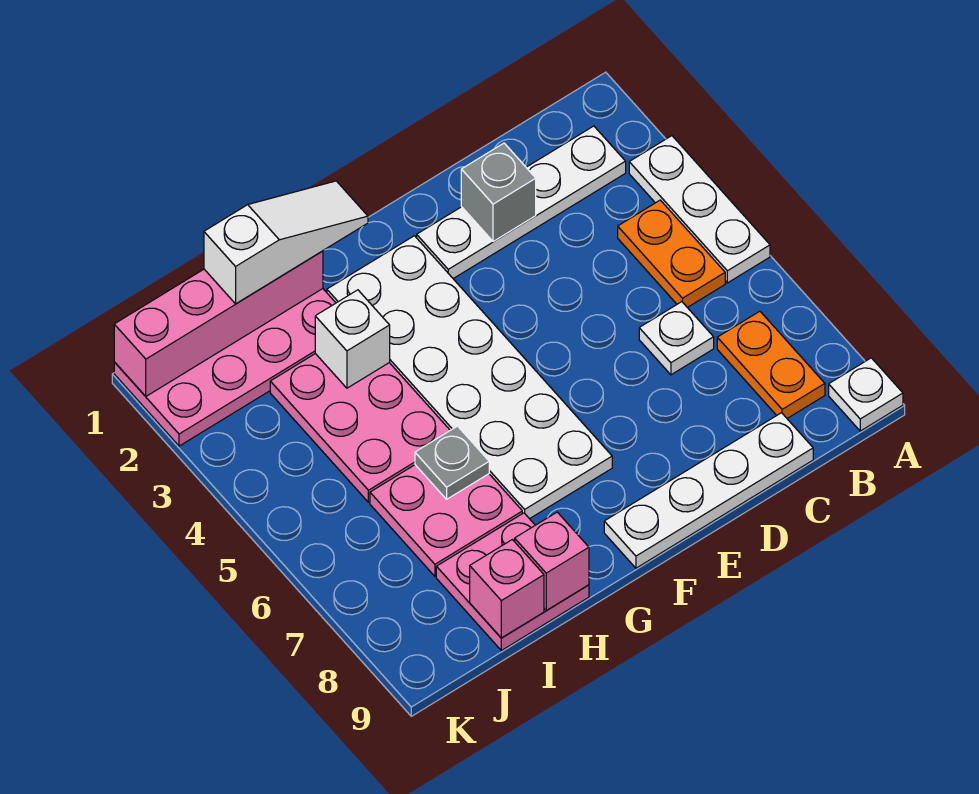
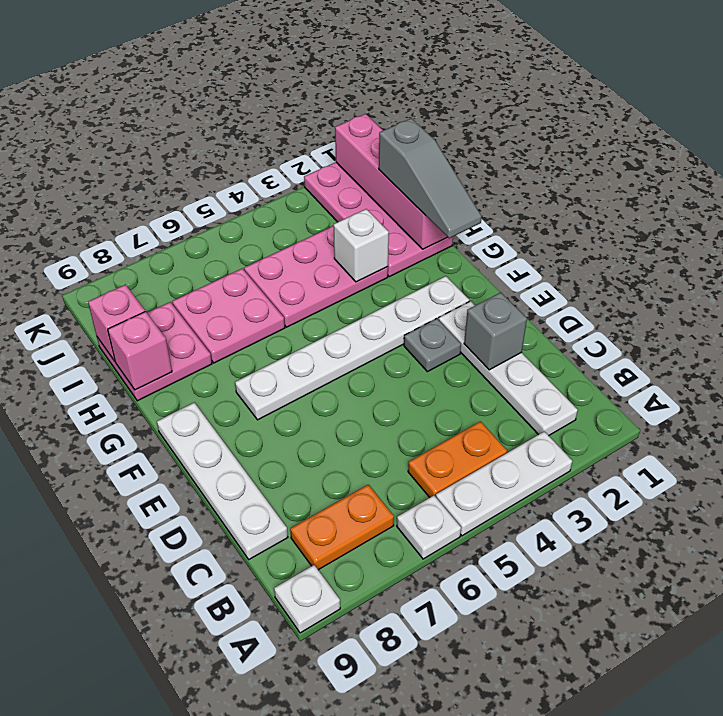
white plate C6 level 1 -> white plate A6 level 1
white plate F2:G7 level 1 -> white plate F2:F7 level 1
white slope G1:I1 level 3 top I -> grey slope G1:I1 level 3 top I
grey plate H6 level 2 -> grey plate E3 level 1

